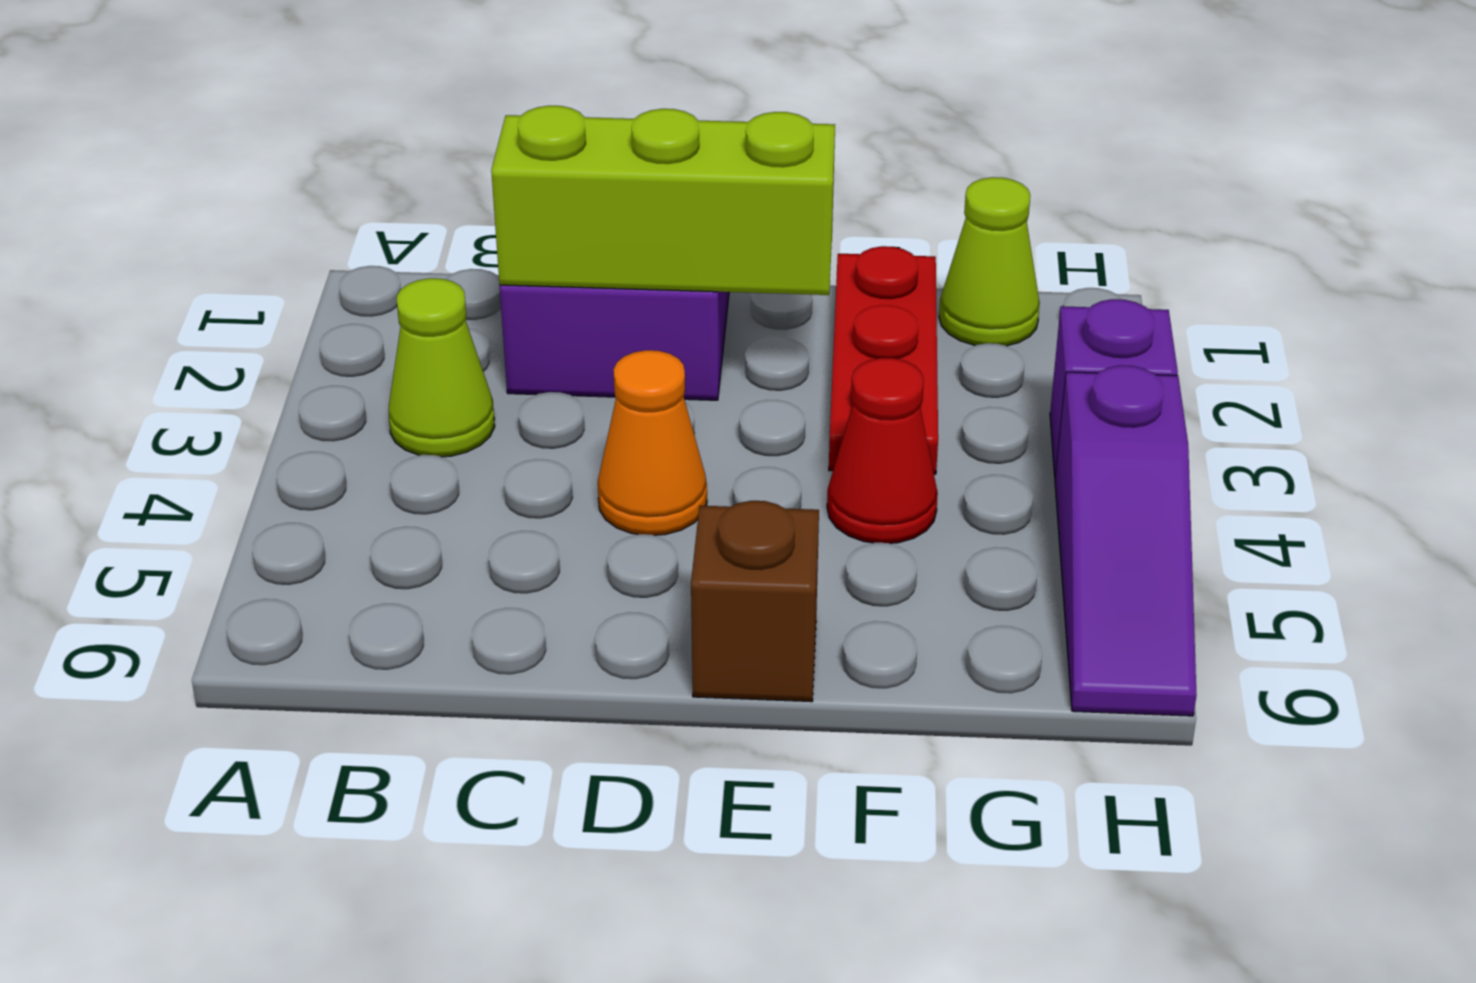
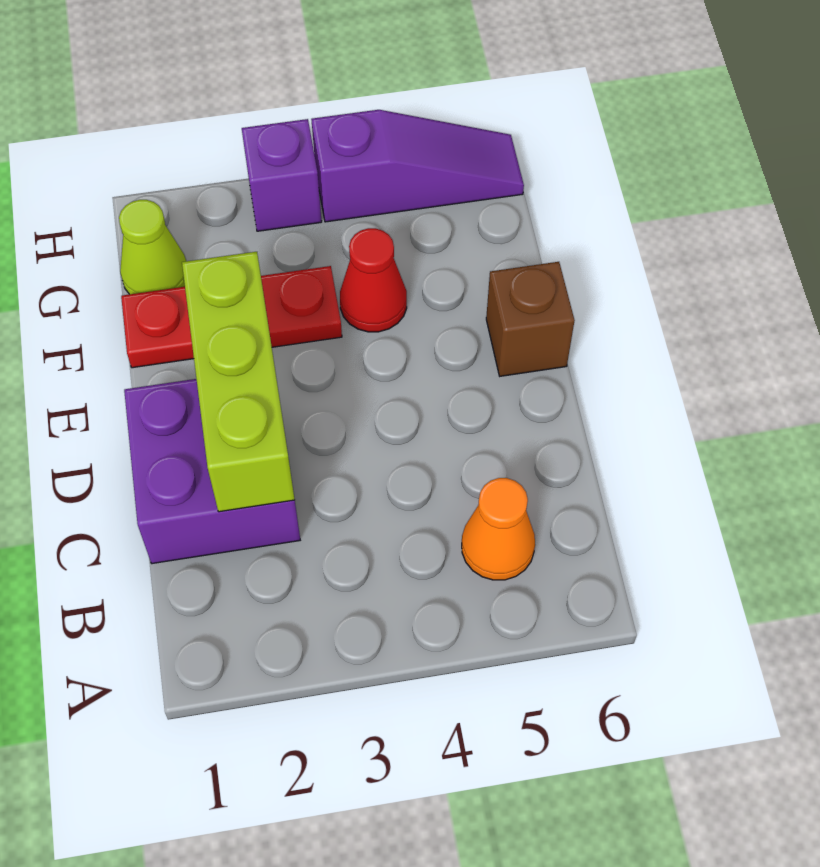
lime cone B3 level 1 -> none
orange cone D4 level 1 -> orange cone B5 level 1

